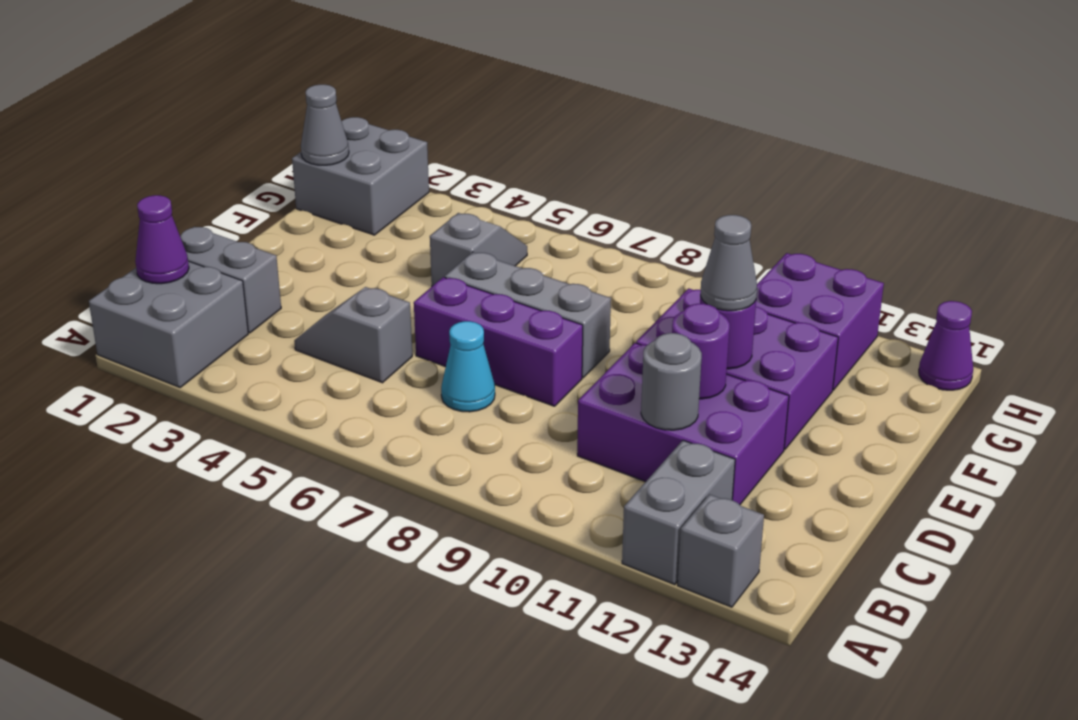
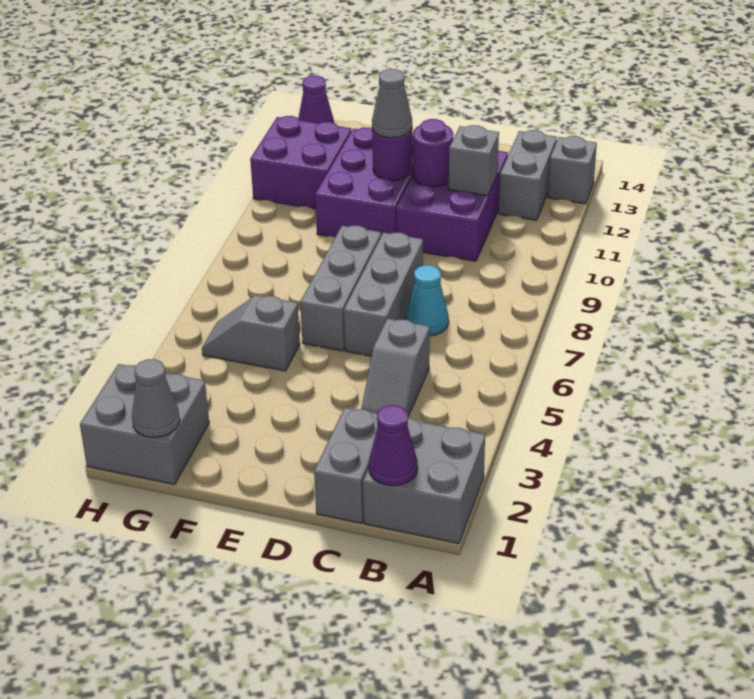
grey brick A12:B12 level 1 -> grey brick B12:B13 level 1
grey round brick C11 level 2 -> grey brick C11 level 2
purple brick D6:D8 level 1 -> grey brick D6:D8 level 1

